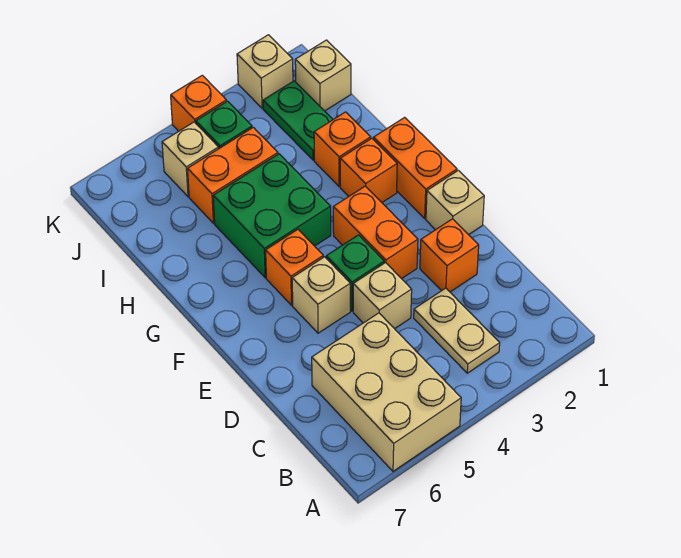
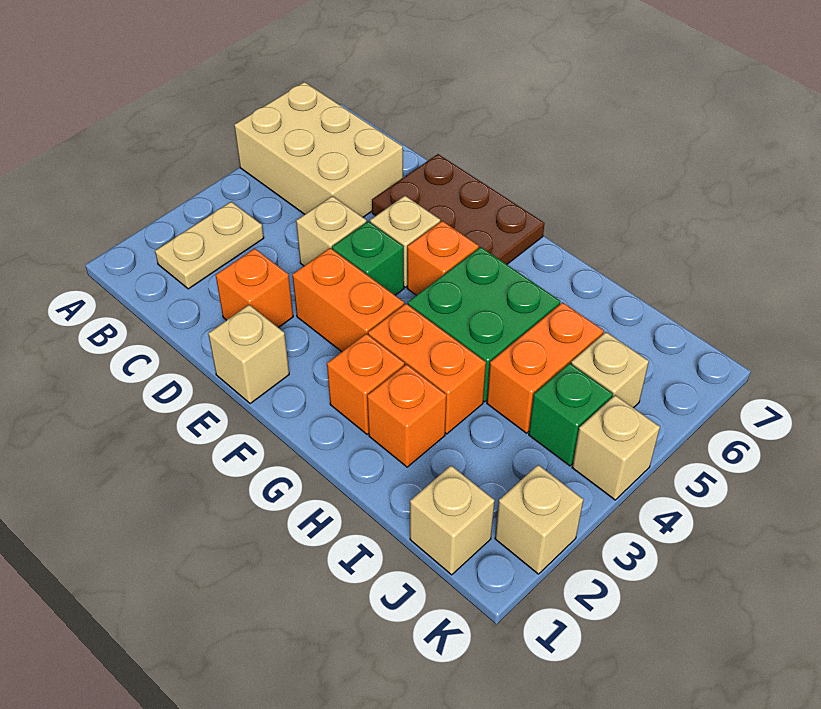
tan plate B3:C3 level 1 -> tan plate B2:B3 level 1
none -> brown plate D6:F7 level 1
orange brick F1:G1 level 1 -> orange brick G3:H3 level 1
green plate I2:J2 level 1 -> none
orange brick K4 level 1 -> tan brick K4 level 1

